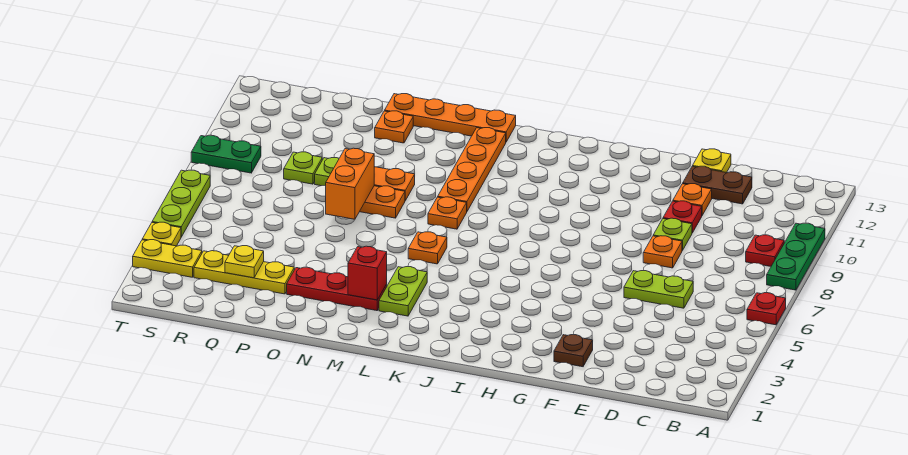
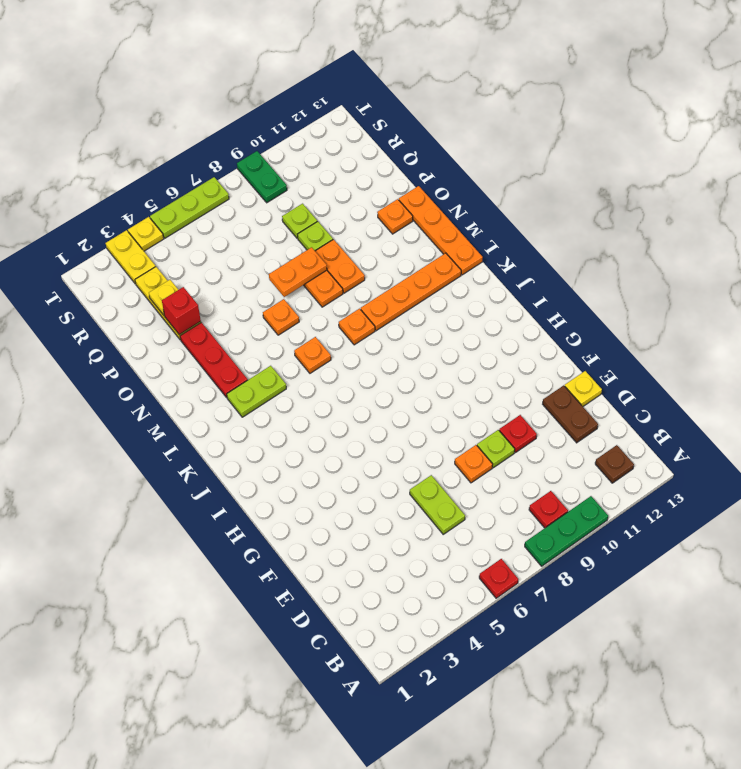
orange plate E11 level 1 -> orange plate N6 level 1
brown plate F2 level 1 -> brown plate B12 level 1
red brick M3 level 2 -> red brick P3 level 2
orange brick O7:O8 level 2 -> orange plate O7:O8 level 2

